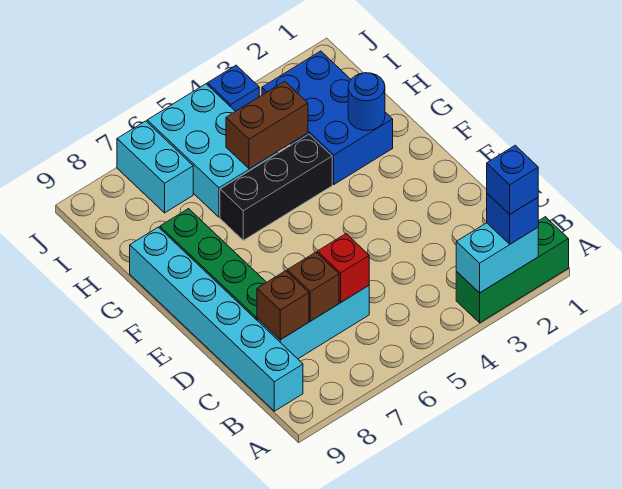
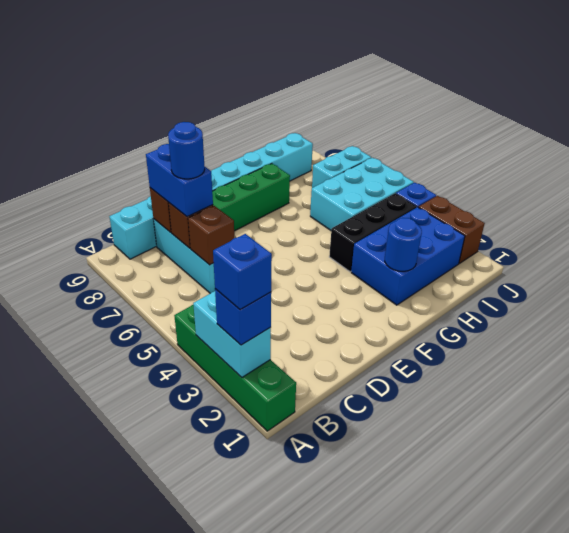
green brick A1:A3 level 1 -> green brick A1:A4 level 1
cyan brick B9:G9 level 1 -> cyan brick B9:I9 level 1
red brick C6 level 2 -> brown brick C6 level 2
none -> blue brick C7:C8 level 3
none -> blue round brick C7 level 4
black brick G4:G6 level 1 -> black brick G4:I4 level 1
brown brick H4:H5 level 2 -> brown brick J2:J3 level 1

